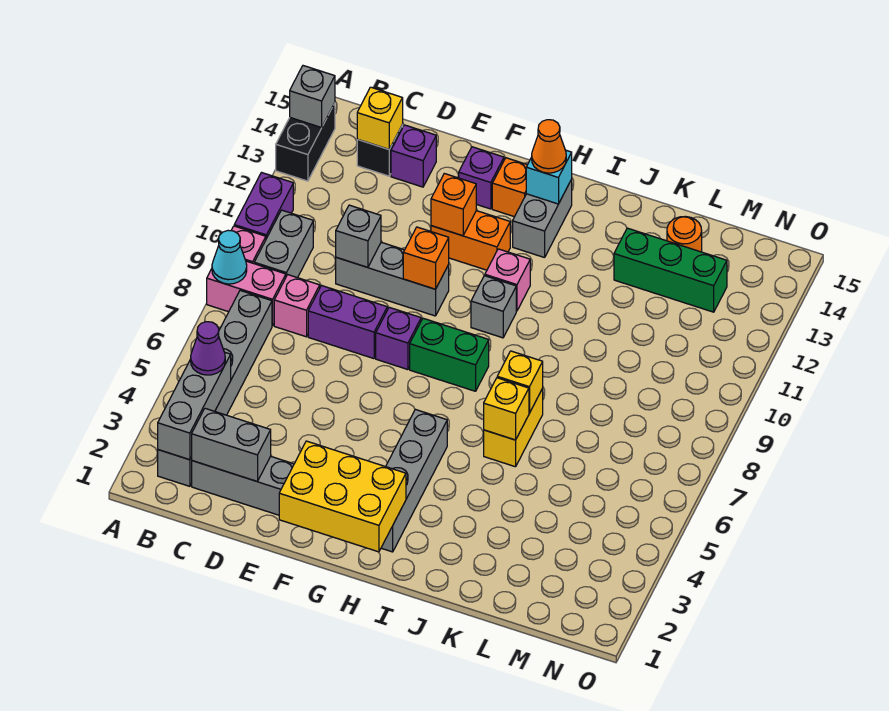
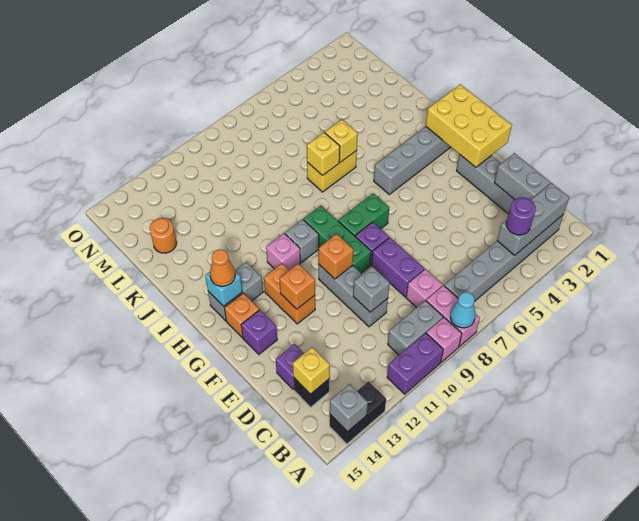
purple cone B4 level 3 -> purple round brick B4 level 3
green brick G8:H8 level 1 -> green brick G7:G8 level 1
green brick K13:M13 level 1 -> green brick F9:H9 level 1

